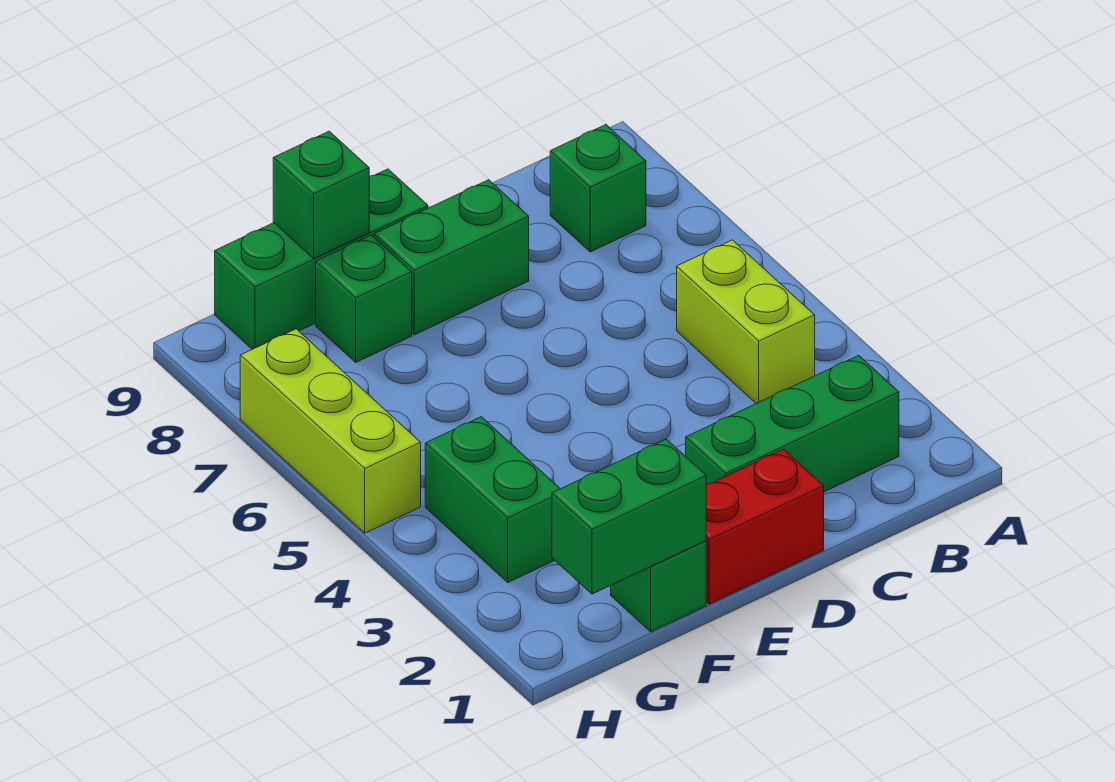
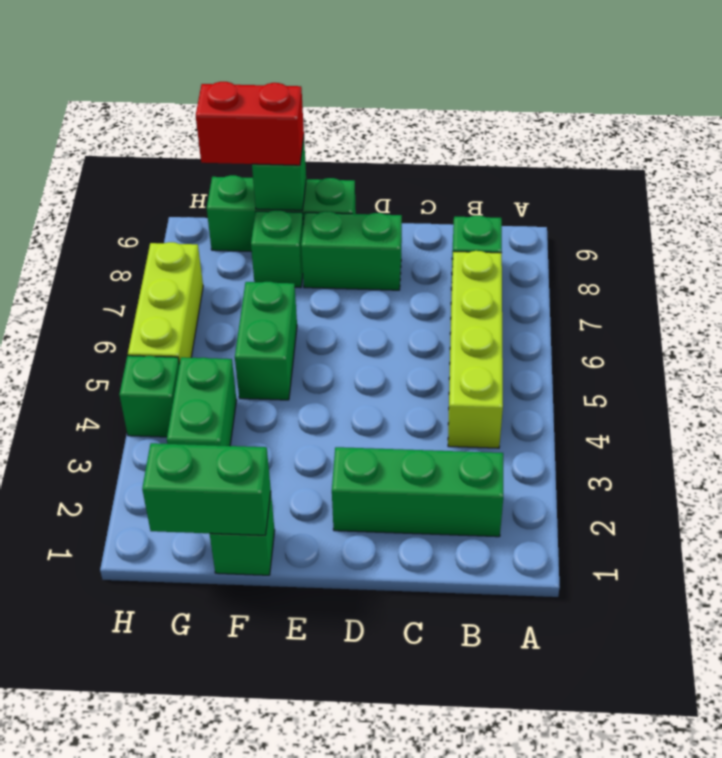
lime brick B4:B5 level 1 -> lime brick B4:B7 level 1
red brick D1:E1 level 1 -> red brick F9:G9 level 3
none -> green brick F5:F6 level 1
none -> green brick H4 level 1

